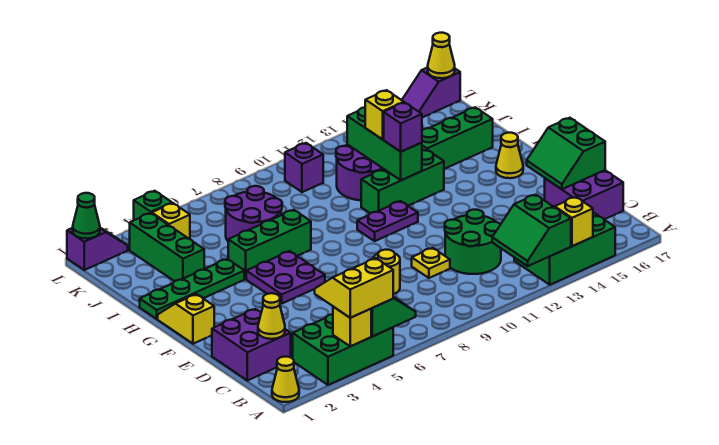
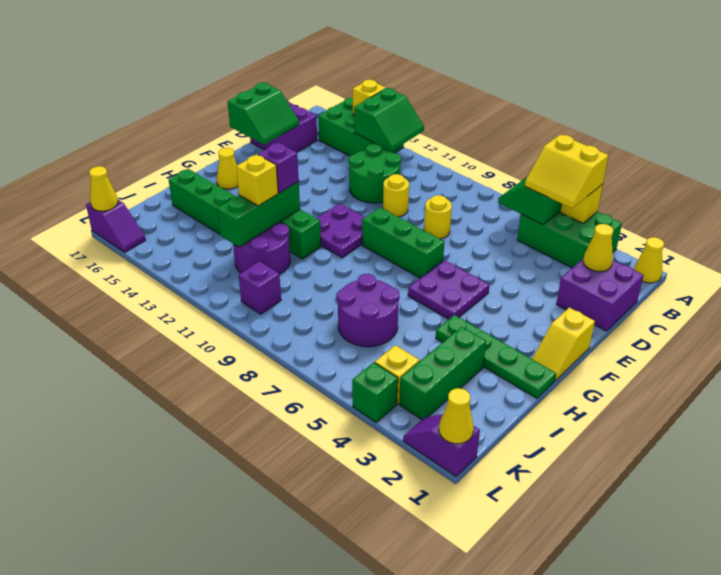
yellow plate D10 level 1 -> yellow round brick D10 level 1
purple plate G10:G11 level 1 -> purple plate F10:G11 level 1
green brick H5:H7 level 1 -> green brick F7:F9 level 1
green cone L1 level 2 -> yellow cone L1 level 2

